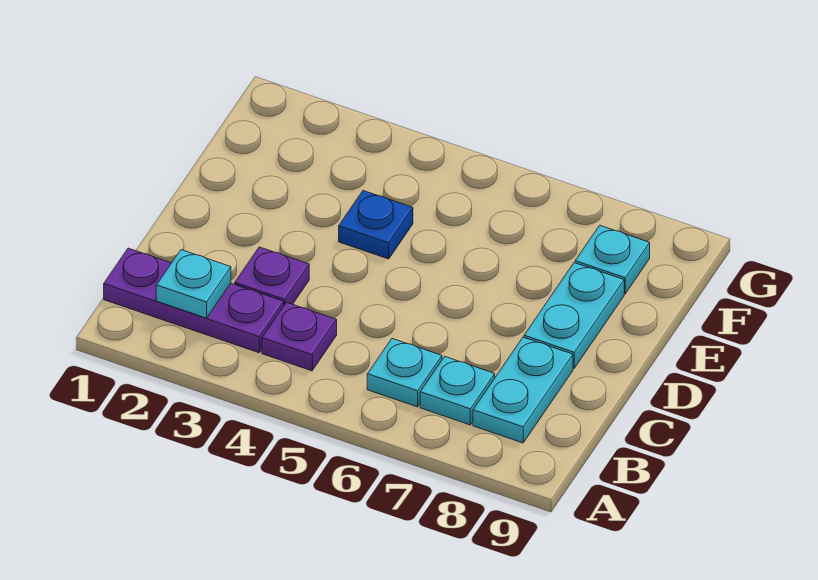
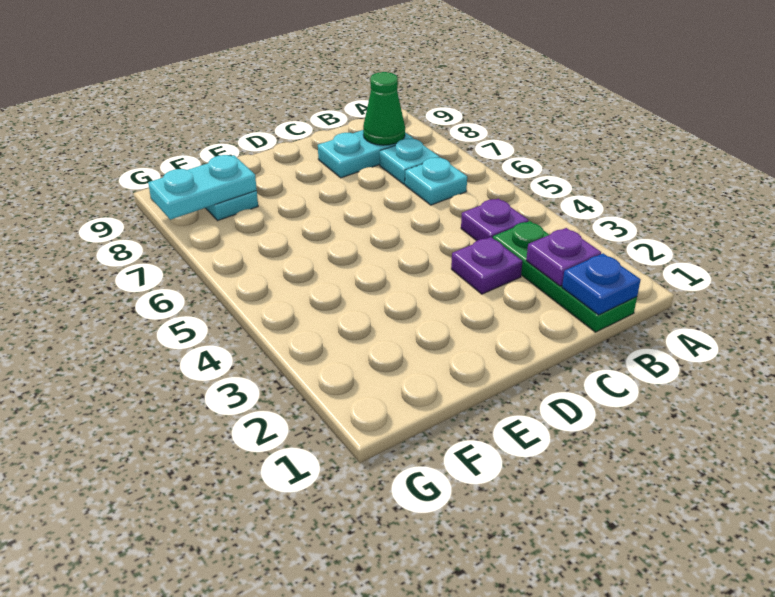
purple plate B1:B3 level 1 -> green plate B1:B3 level 1
cyan plate B2 level 2 -> purple plate B2 level 2
none -> green cone B8 level 2
cyan plate D8:E8 level 1 -> cyan plate F8:G8 level 2
blue plate E4 level 1 -> blue plate B1 level 2

